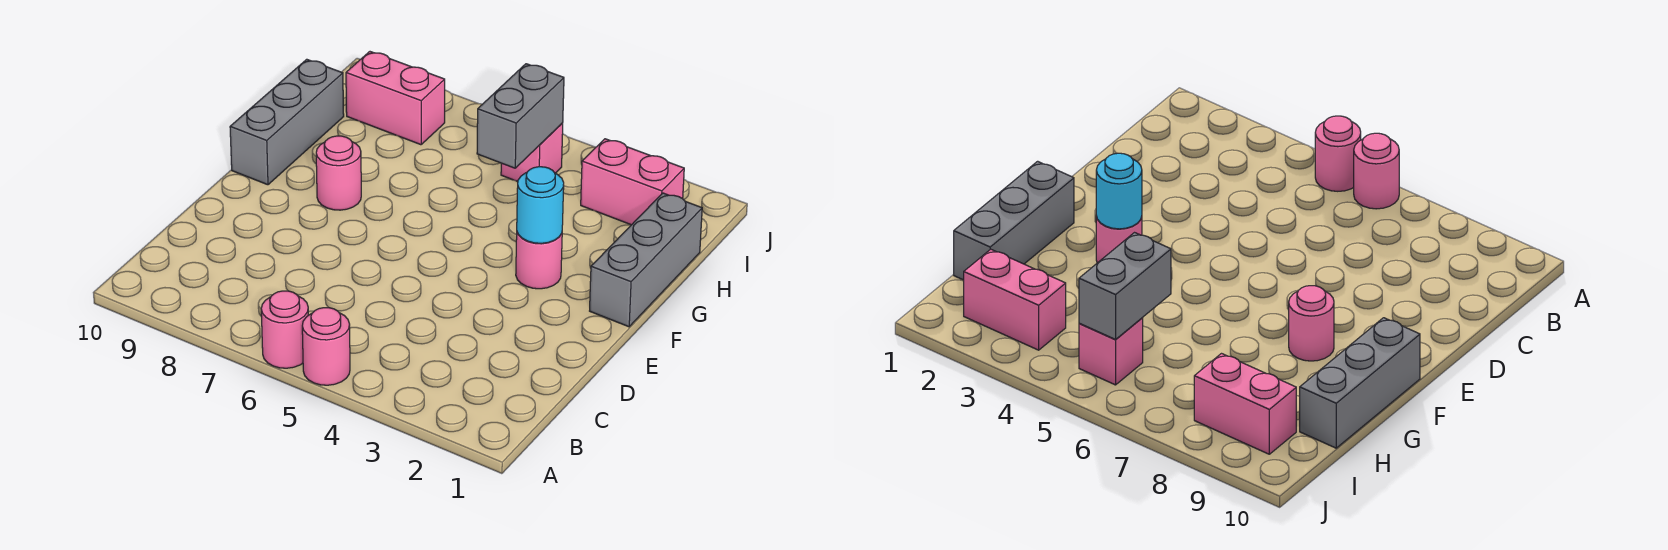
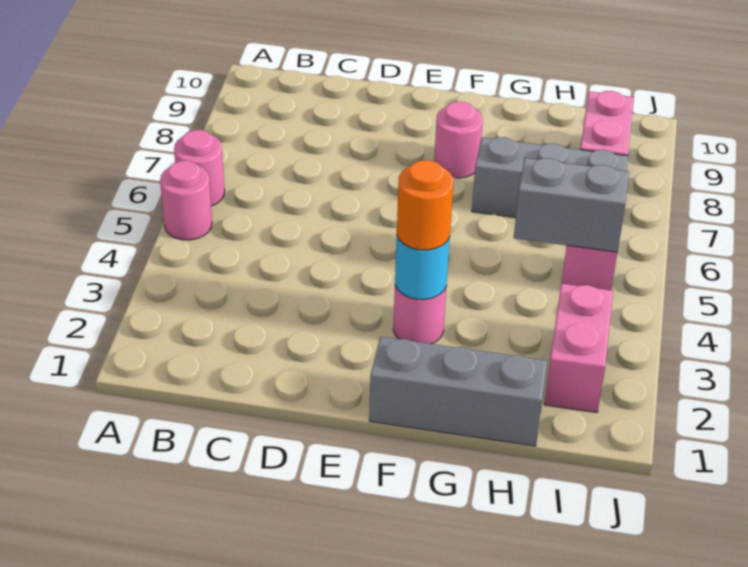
none -> orange round brick F3 level 3
grey brick F10:H10 level 1 -> grey brick G7:I7 level 1

